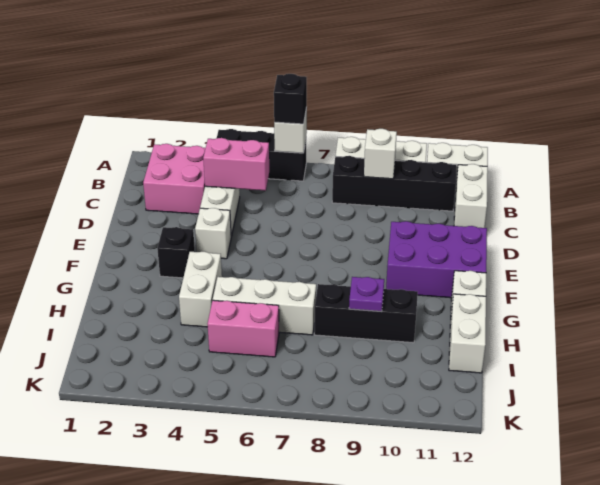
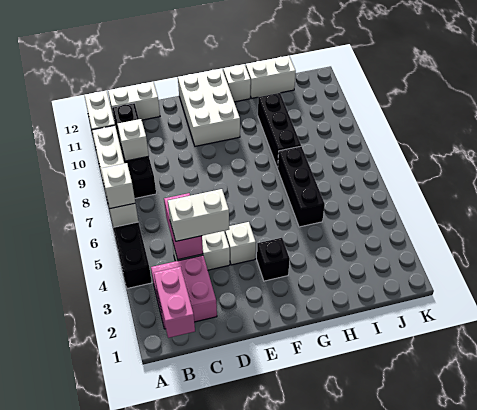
black brick A6 level 3 -> white brick A6 level 3
purple brick E10:F12 level 1 -> white brick E10:F12 level 1
white brick G4:H4 level 1 -> white brick C4:D4 level 3
white brick H5:H7 level 1 -> black brick H5:H7 level 1
purple plate H9 level 2 -> none
pink brick I5:I6 level 1 -> pink brick B1:B2 level 2

